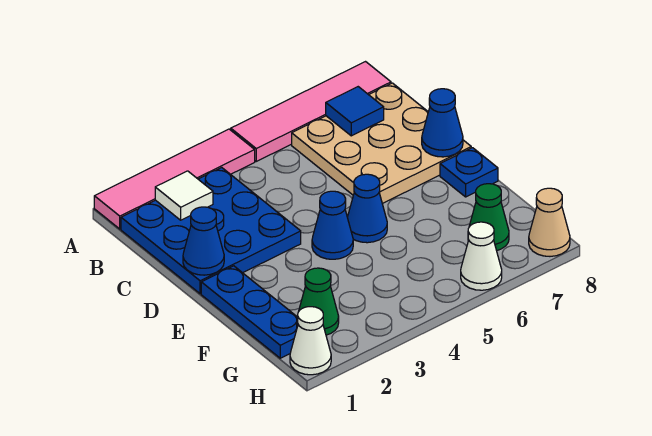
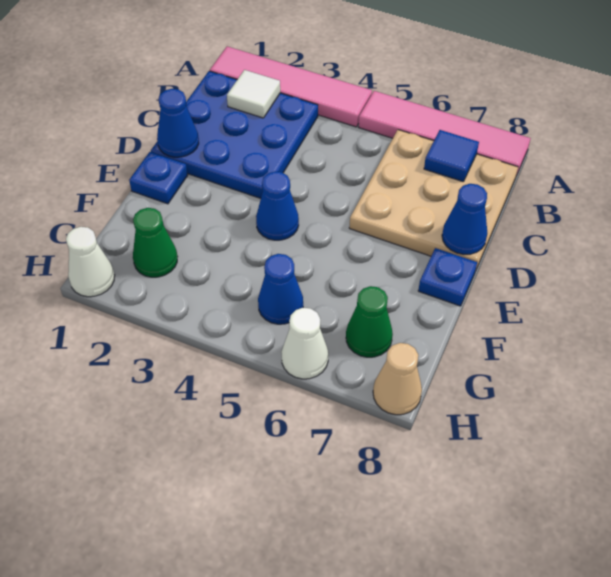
blue plate E1:G1 level 1 -> blue plate E1 level 1
blue cone E5 level 1 -> blue cone G5 level 1

